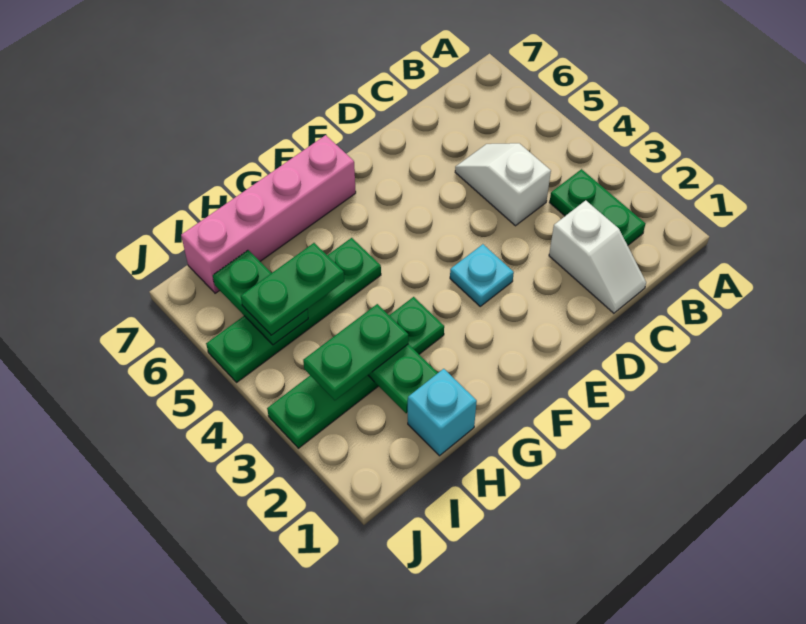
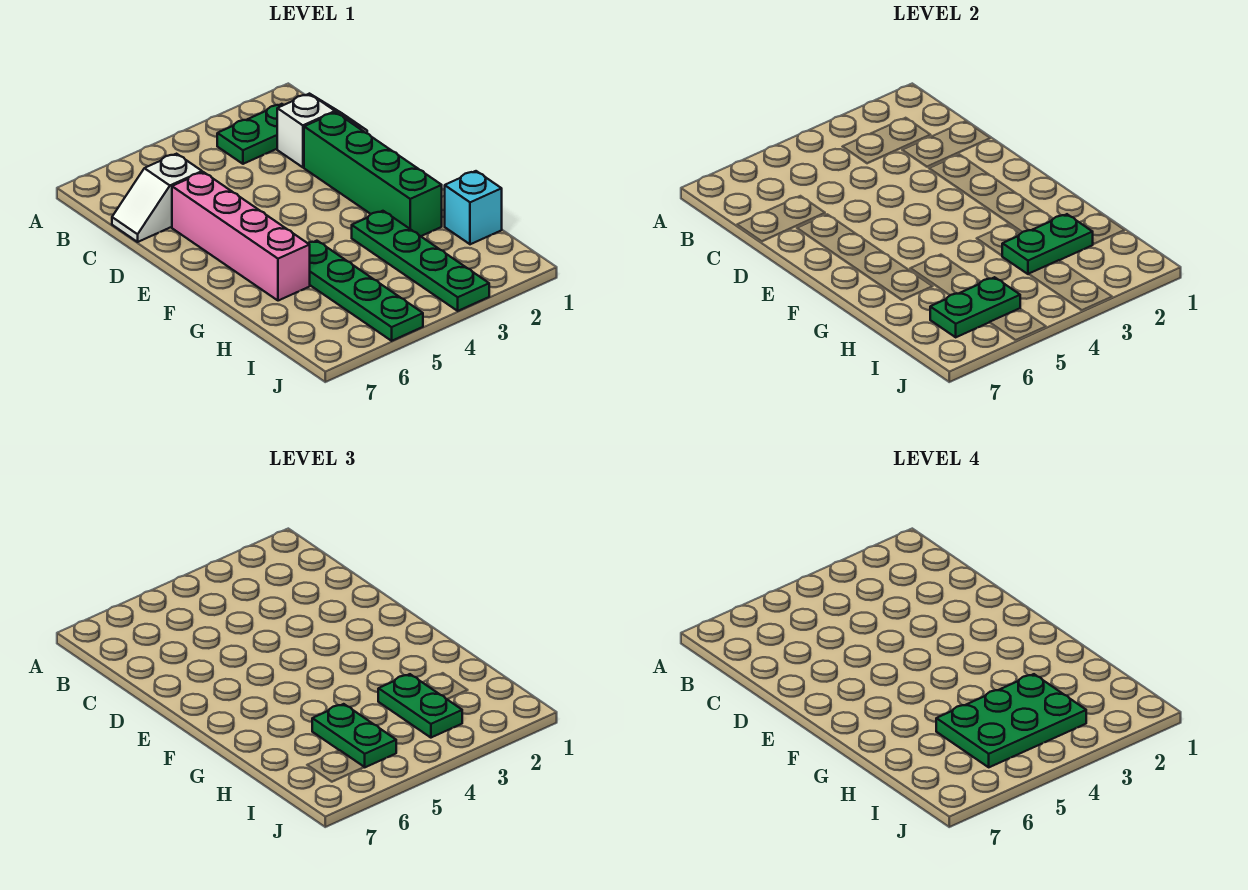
white slope C4:C5 level 1 top 4 -> white slope C6:C7 level 1 top 6
none -> green brick D2:G2 level 1
cyan plate E3 level 1 -> none
pink brick F7:I7 level 1 -> pink brick D6:G6 level 1
none -> green plate H3:I5 level 4

